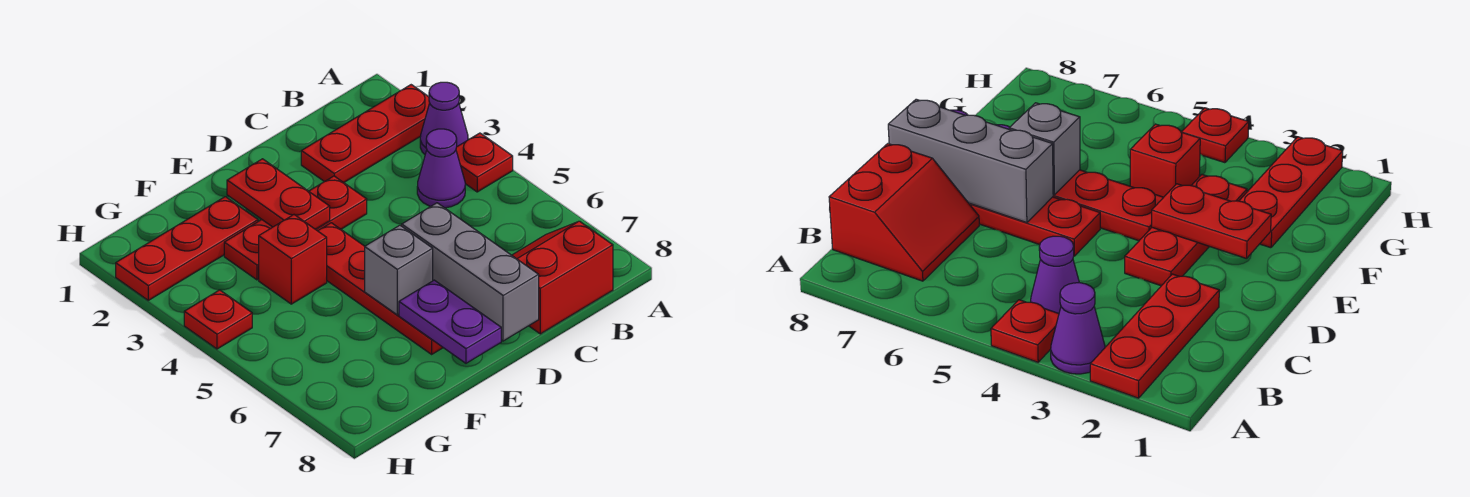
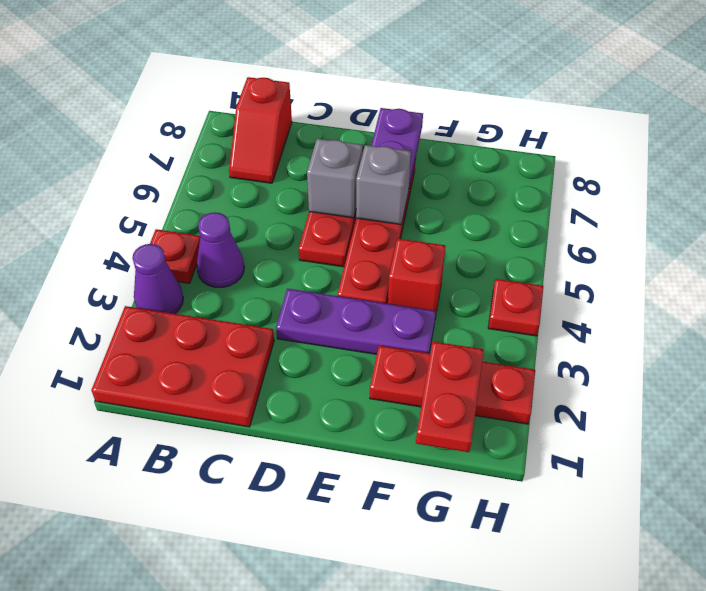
red plate A2:C2 level 1 -> red plate A1:C2 level 1
red slope B7:C8 level 1 top 8 -> red slope B7:B8 level 1 top 8
red plate D3:F3 level 1 -> purple plate D3:F3 level 1
grey brick D6:D8 level 2 -> grey brick D6 level 2
red plate E2:E3 level 2 -> red plate G1:G2 level 2

